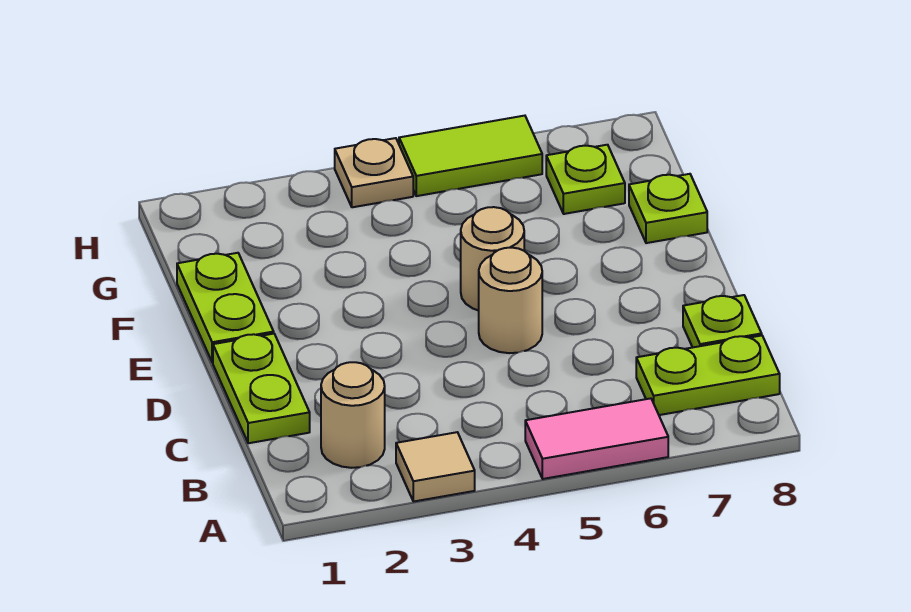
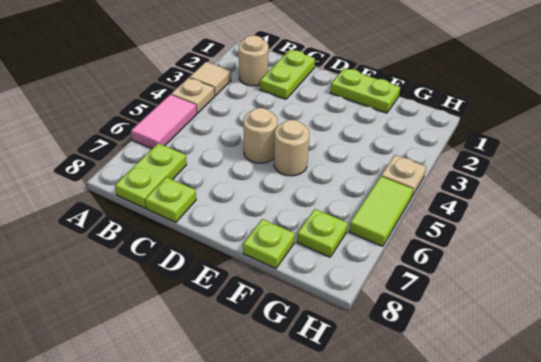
none -> tan plate A4 level 1
lime plate C1:D1 level 1 -> lime plate C1:C2 level 1

